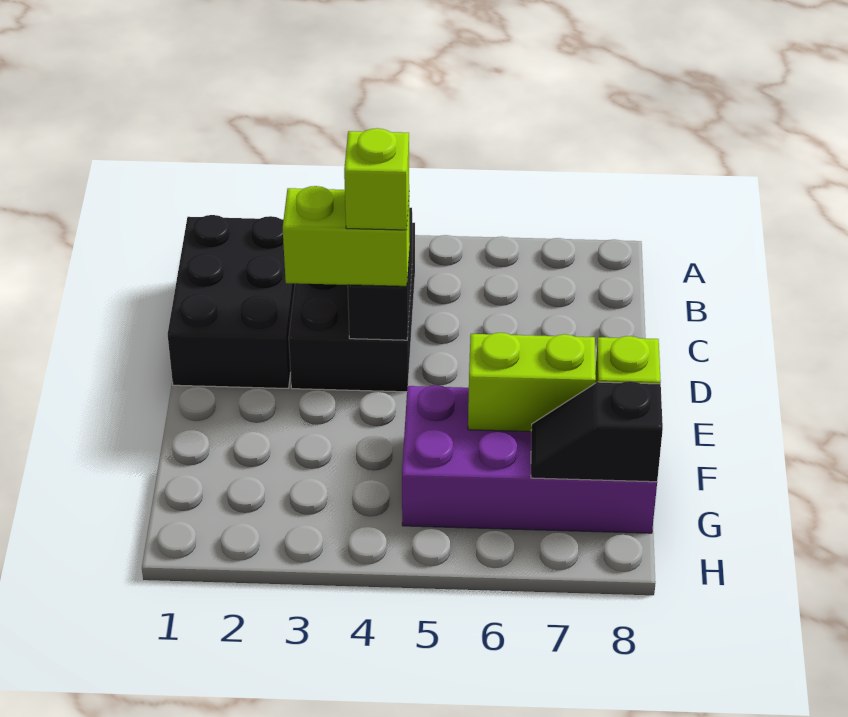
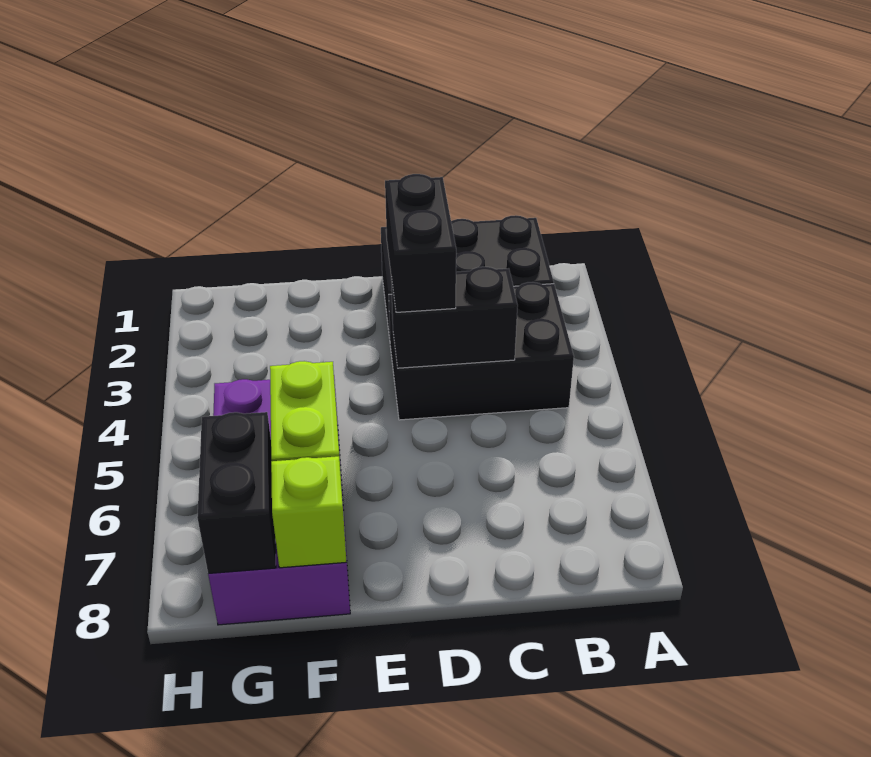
lime brick D3:D4 level 3 -> black brick D3:D4 level 3
lime brick D4 level 4 -> none
black slope G7:G8 level 2 top 8 -> black brick G7:G8 level 2

